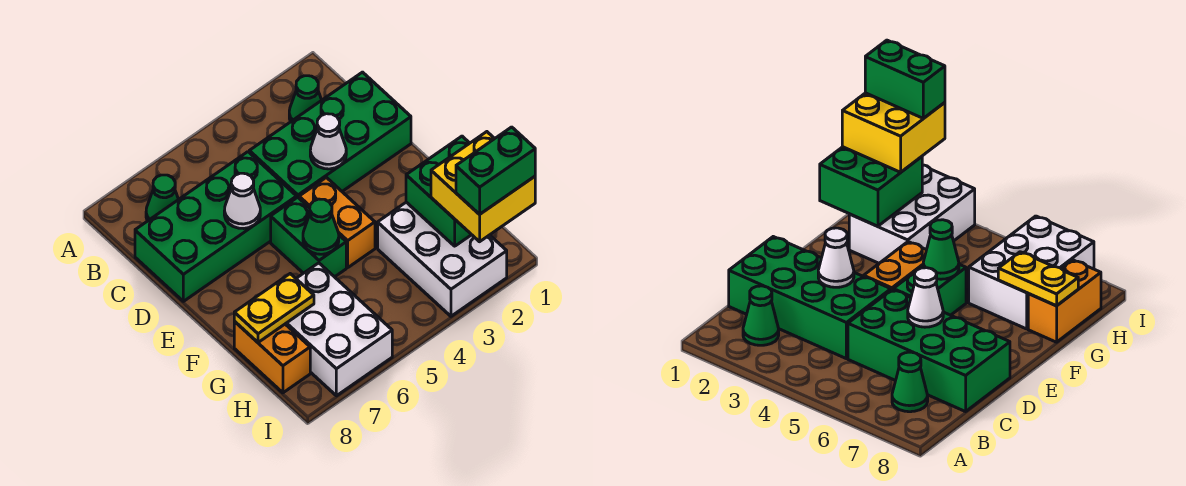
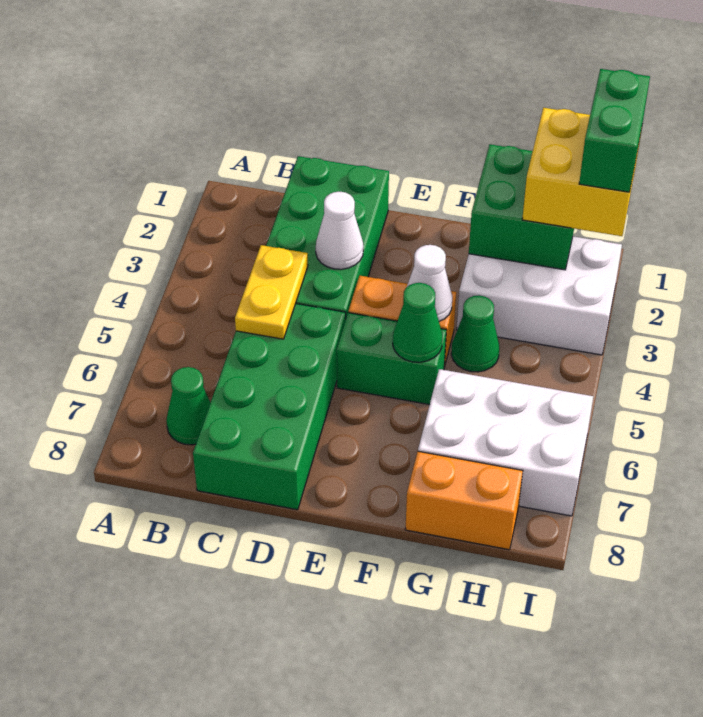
green cone B2 level 1 -> green cone G4 level 1
white cone D6 level 2 -> white cone F4 level 2
yellow plate G7:G8 level 2 -> yellow plate C4:C5 level 2

